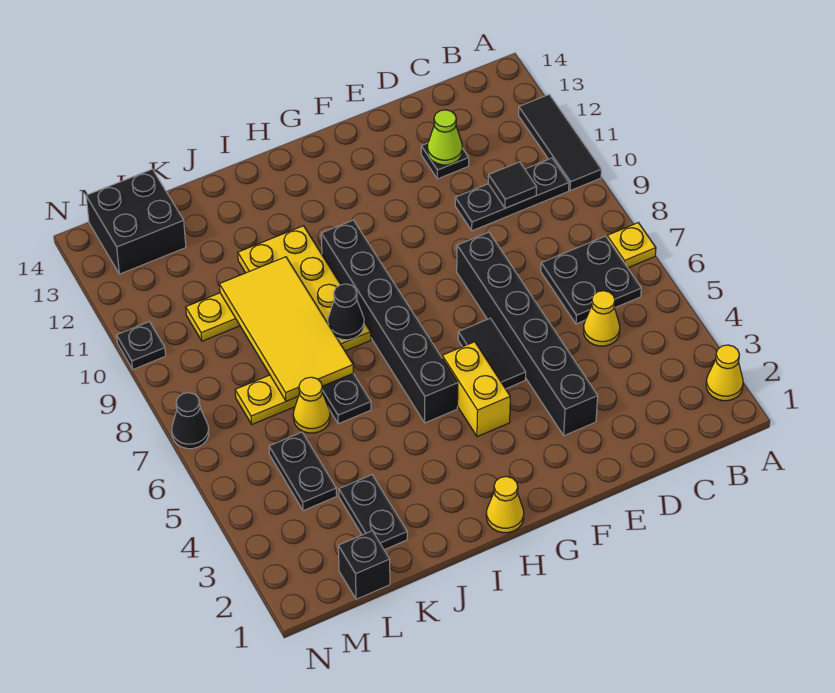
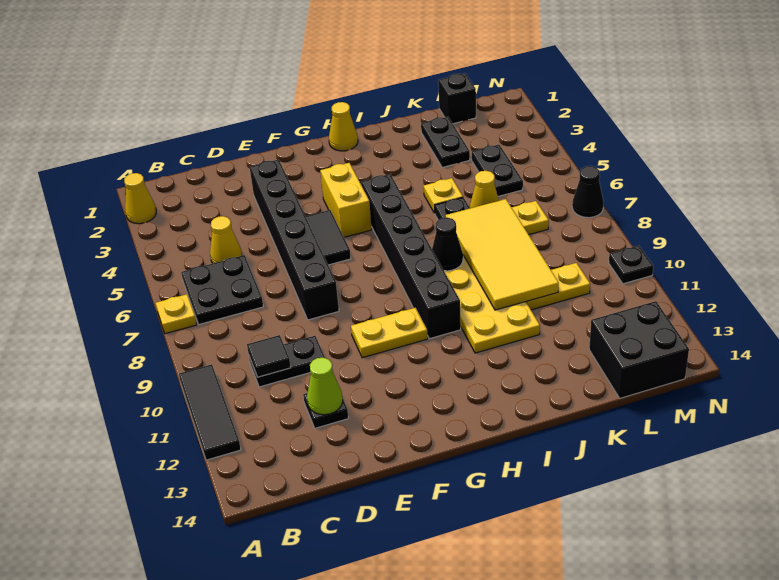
black plate B10:D10 level 1 -> black plate C10:D10 level 1
none -> yellow plate F10:G10 level 1
none -> yellow plate J5 level 1

